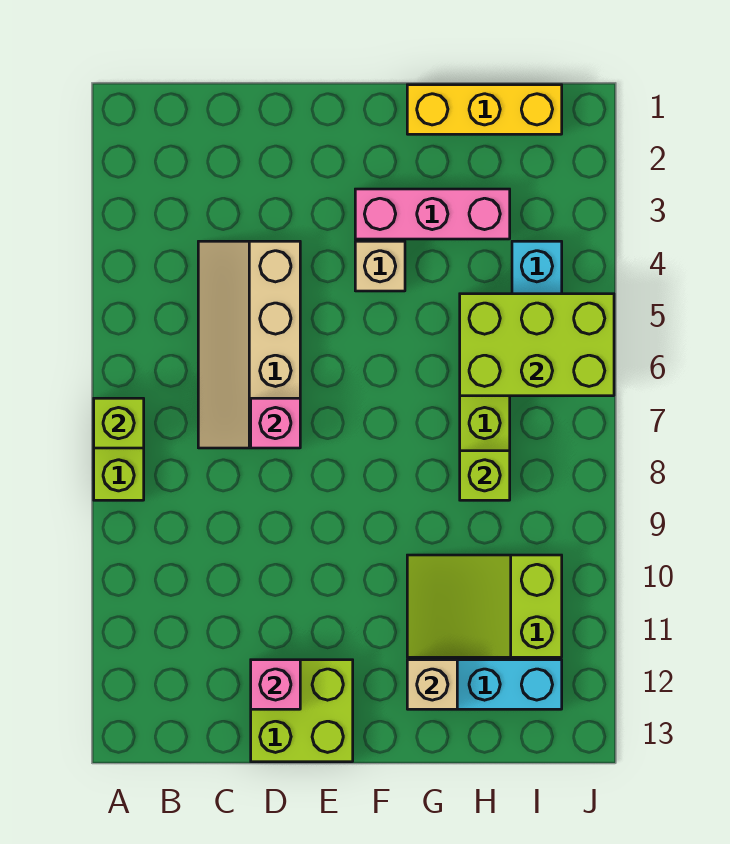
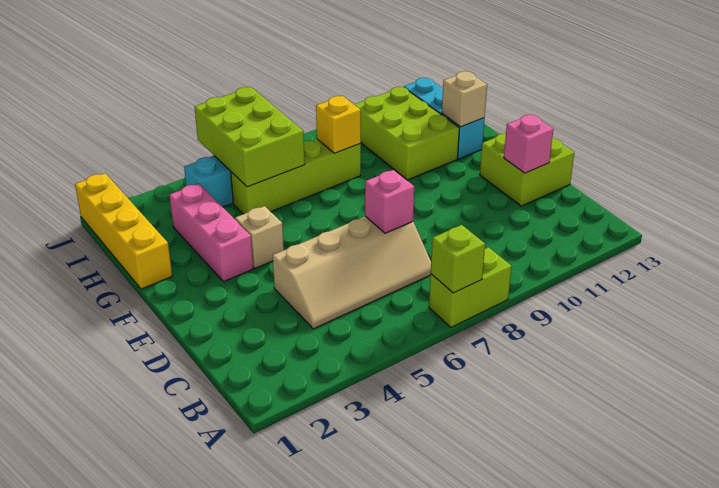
yellow brick G1:I1 level 1 -> yellow brick G1:J1 level 1
lime slope G10:I11 level 1 top I -> lime brick G10:I11 level 1
lime brick H8 level 2 -> yellow brick H8 level 2

